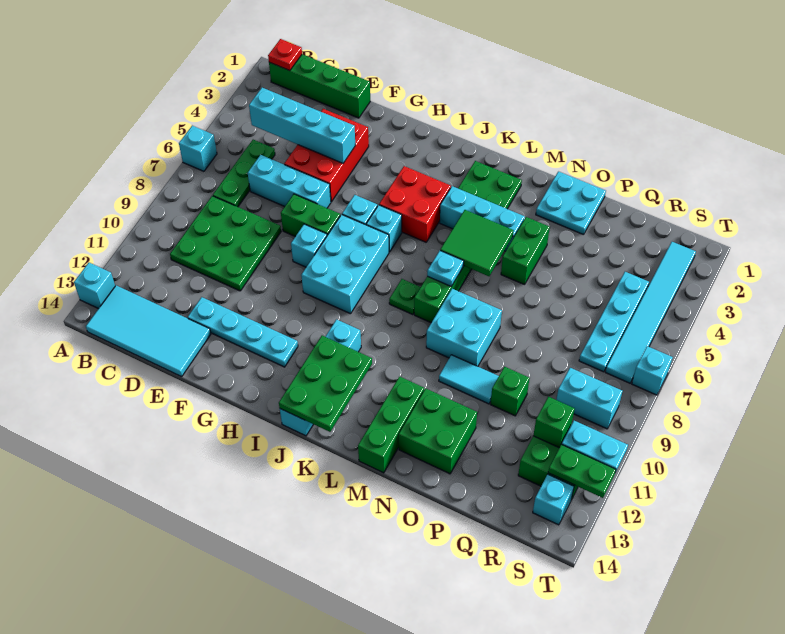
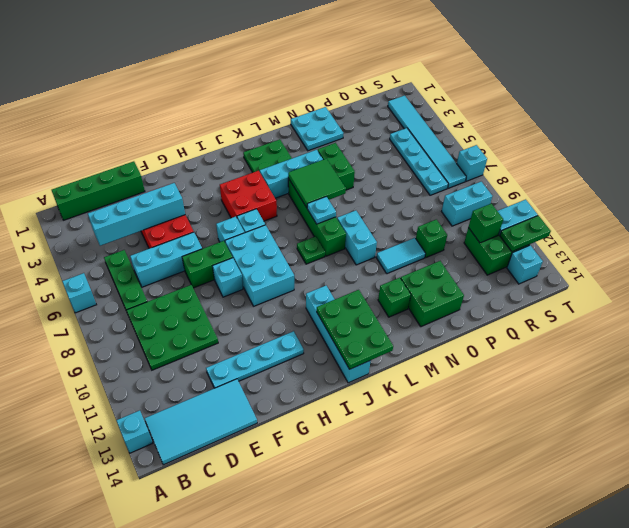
red plate B1 level 2 -> none
cyan brick M8:N9 level 1 -> cyan brick M8:M9 level 1
green brick M12:M14 level 1 -> green brick M12 level 1

